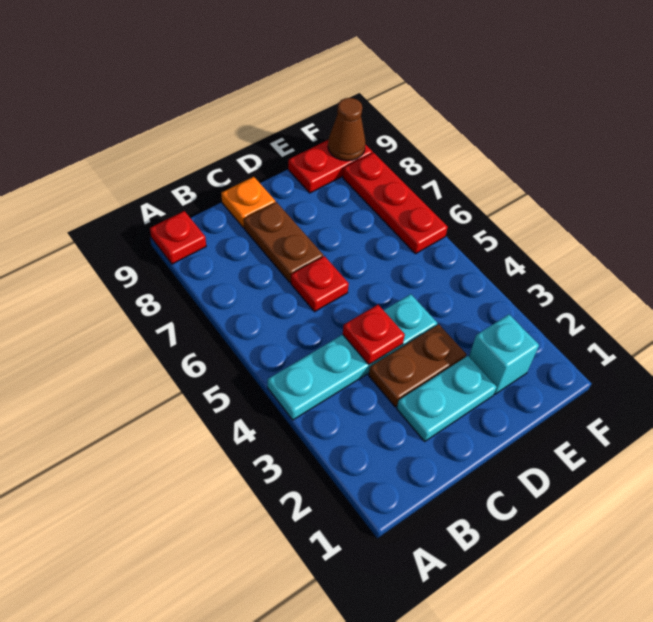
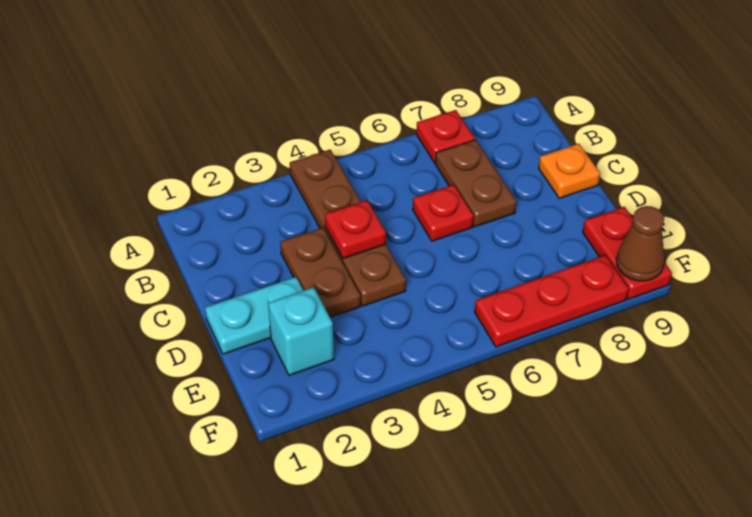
cyan plate A4:D4 level 1 -> brown plate A4:D4 level 1
red plate A9 level 1 -> red plate A7 level 1
cyan plate C2:D2 level 1 -> cyan plate D1:D2 level 1
brown plate C7:C8 level 1 -> brown plate B7:C7 level 1

